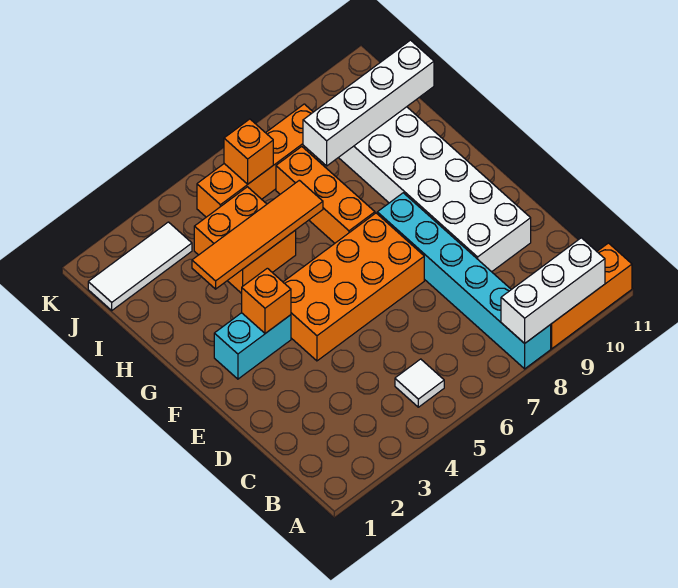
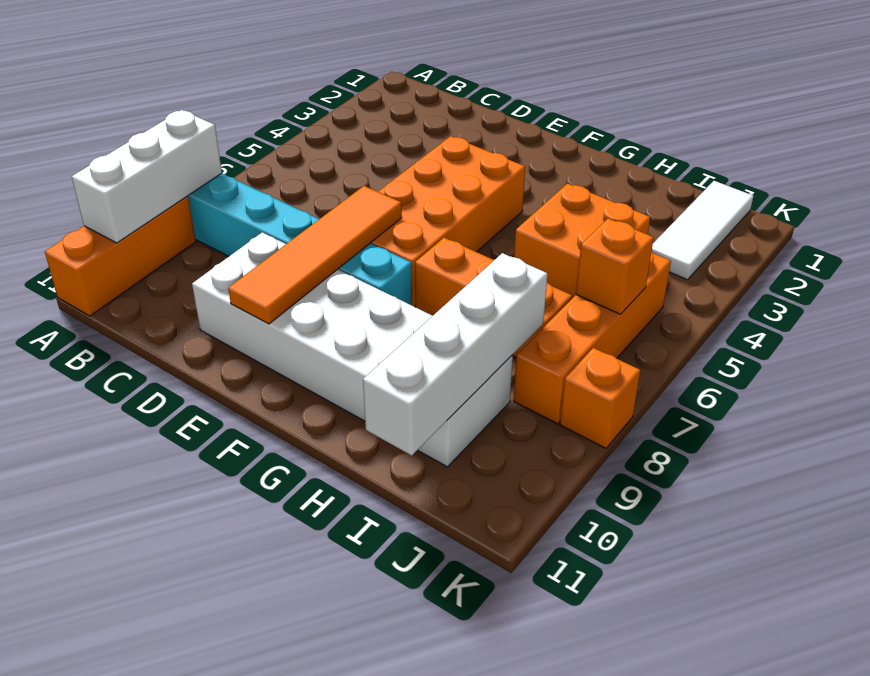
white tile B5 level 1 -> none
cyan brick F2:F3 level 1 -> none
orange brick F3 level 2 -> orange brick K8 level 1
orange tile H3:H6 level 2 -> orange tile E7:E10 level 2

